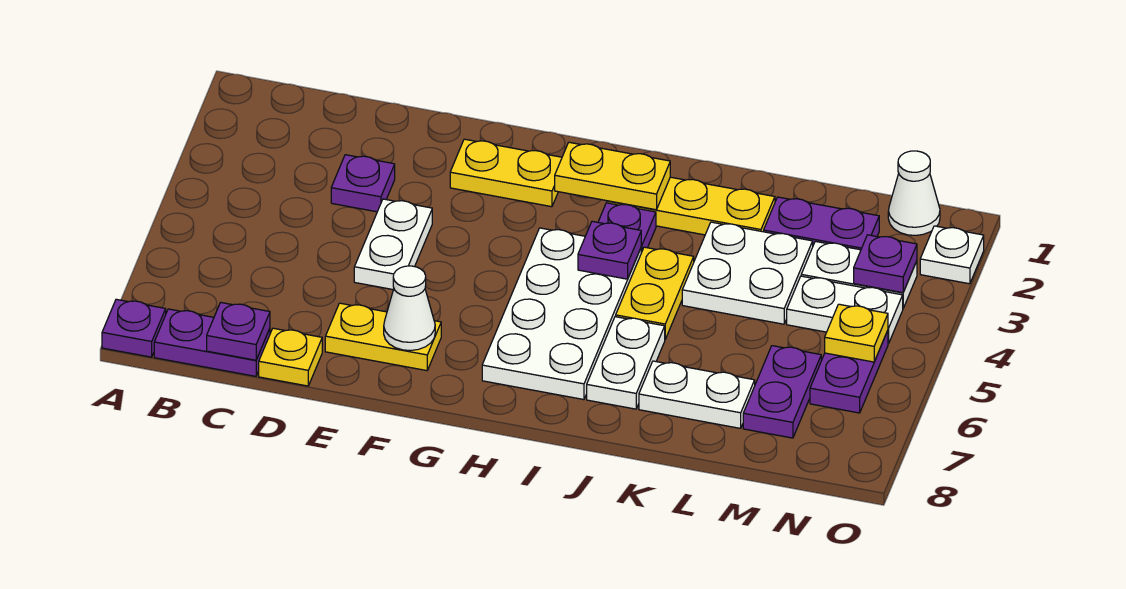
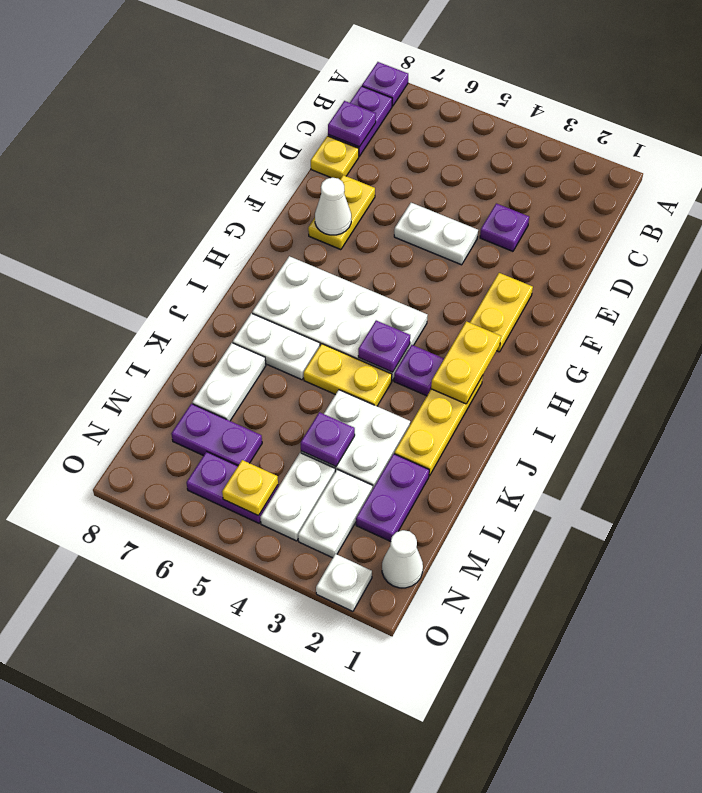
purple plate N3 level 2 -> purple plate L4 level 2

